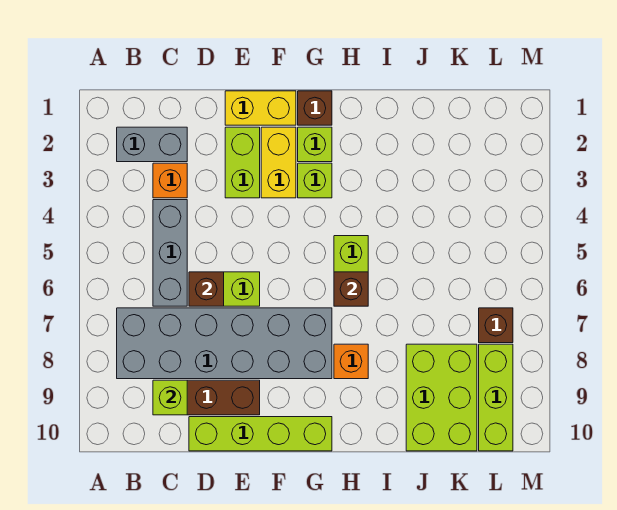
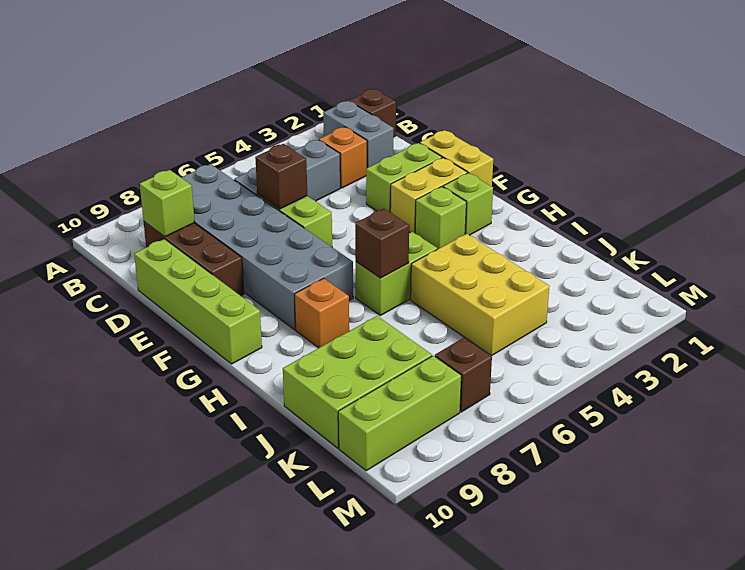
brown brick G1 level 1 -> brown brick B1 level 1
none -> yellow brick I4:K5 level 1

